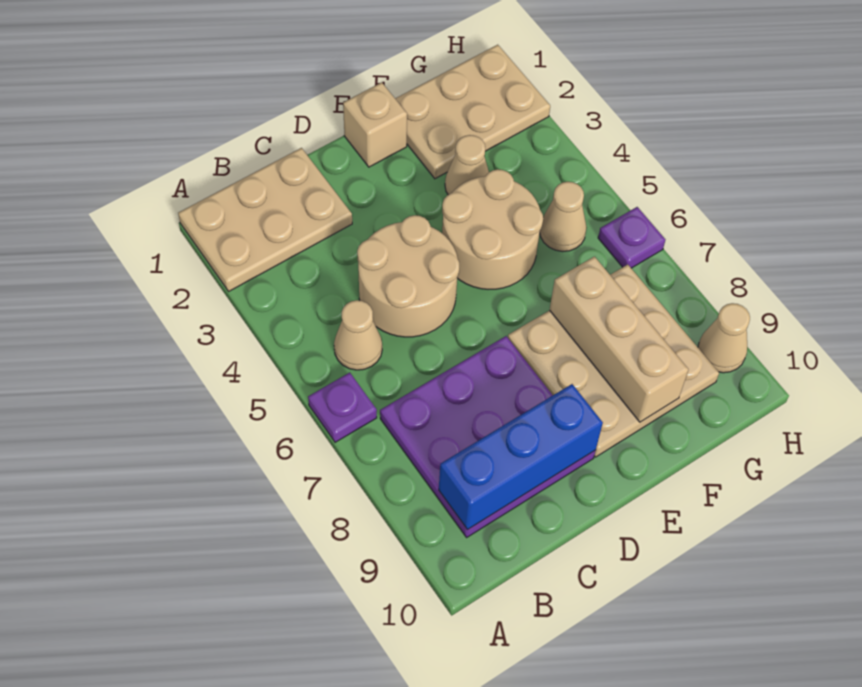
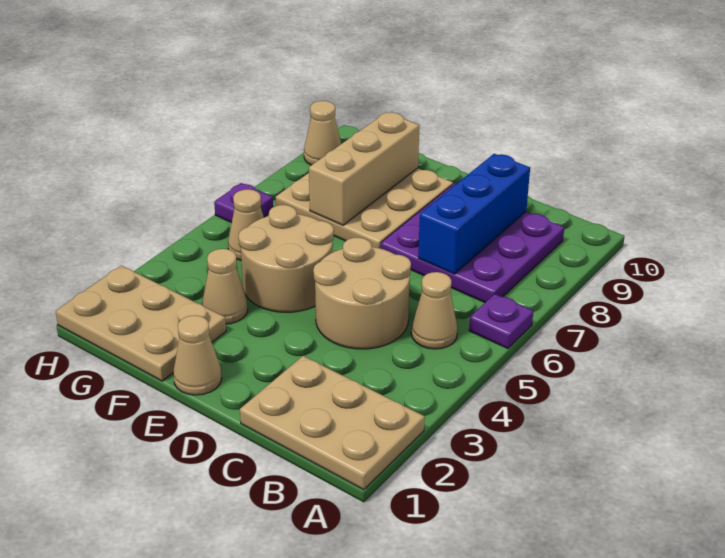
blue brick B9:D9 level 2 -> blue brick C7:C9 level 2
tan brick E1 level 1 -> tan cone E1 level 1

